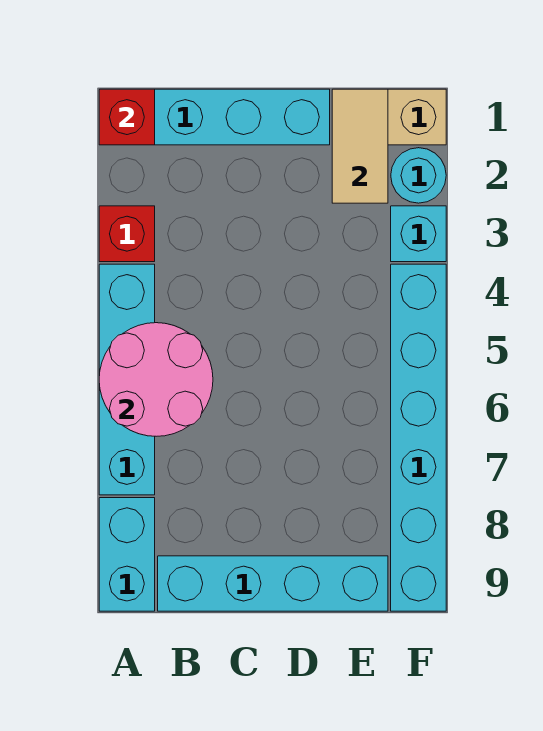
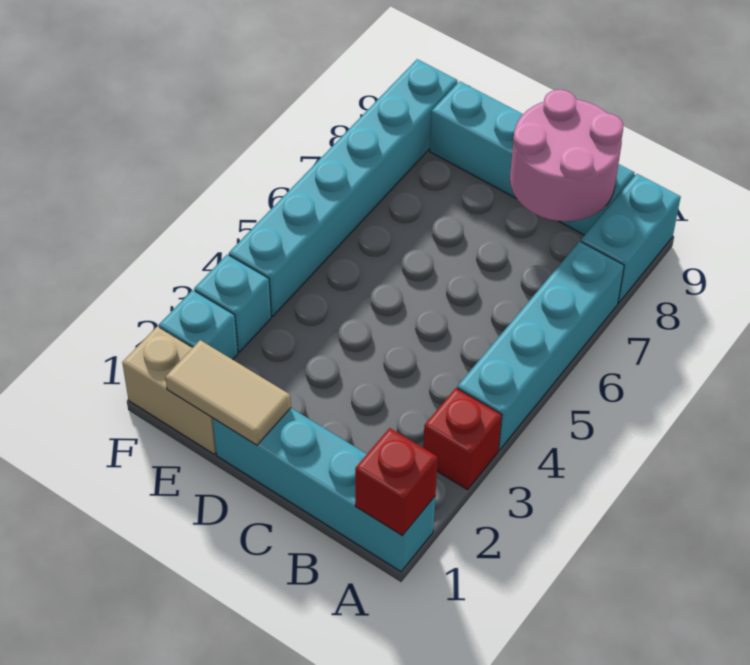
pink round brick A5:B6 level 2 -> pink round brick B8:C9 level 2
tan tile E1:E2 level 2 -> tan tile D1:E1 level 2
cyan round brick F2 level 1 -> cyan brick F2 level 1

